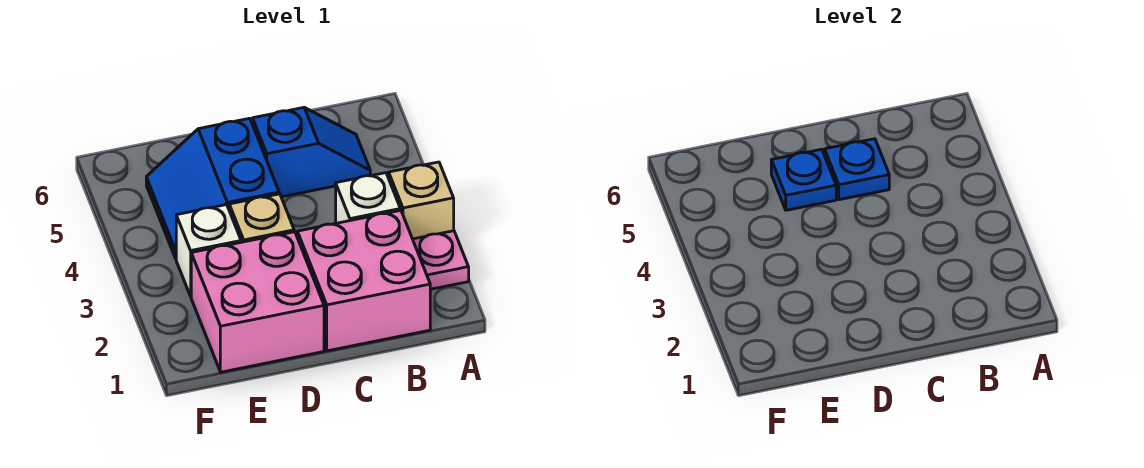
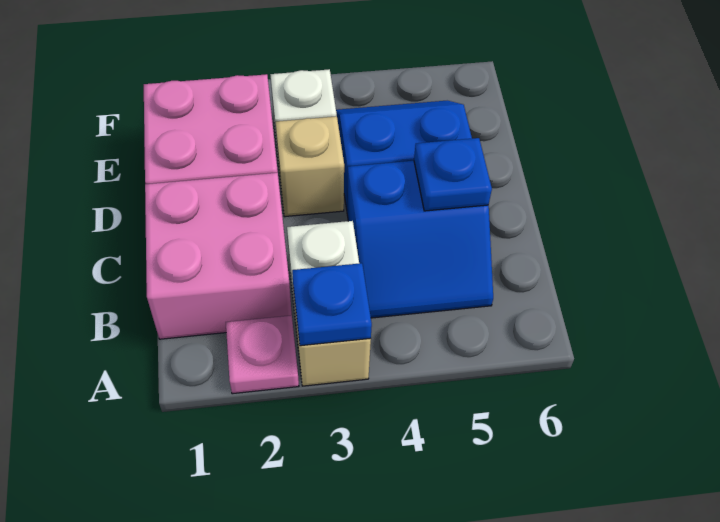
blue slope B5:C5 level 1 top C -> blue slope B4:C5 level 1 top C
blue plate D5 level 2 -> blue plate A3 level 2

